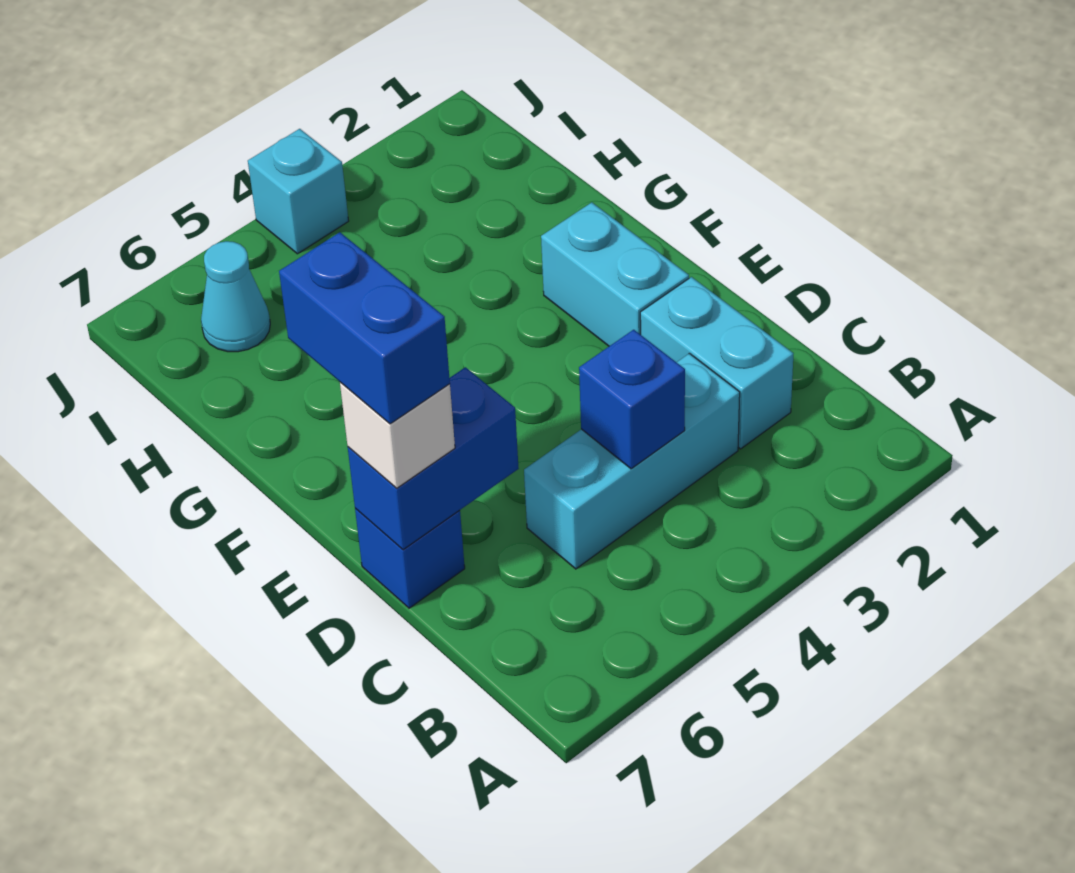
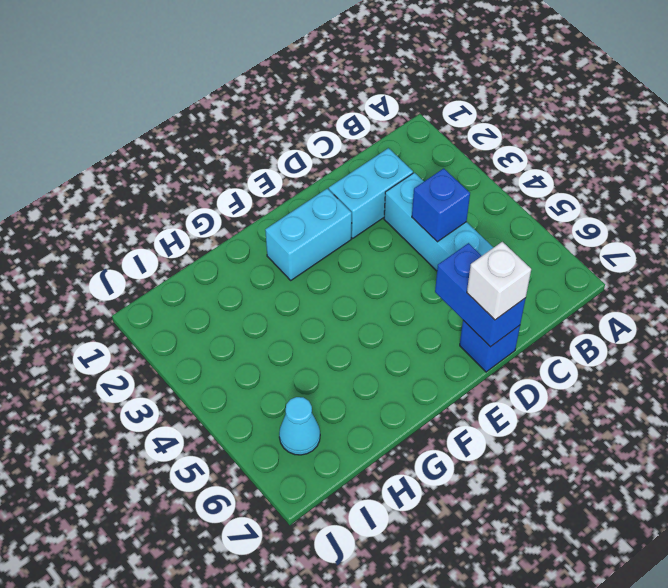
blue brick D7:E7 level 4 -> none
cyan brick J4 level 1 -> none

